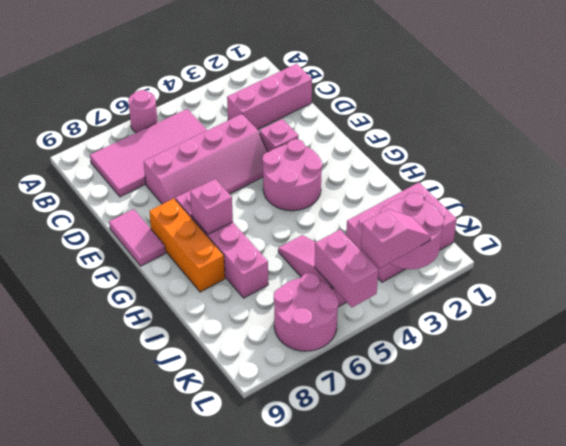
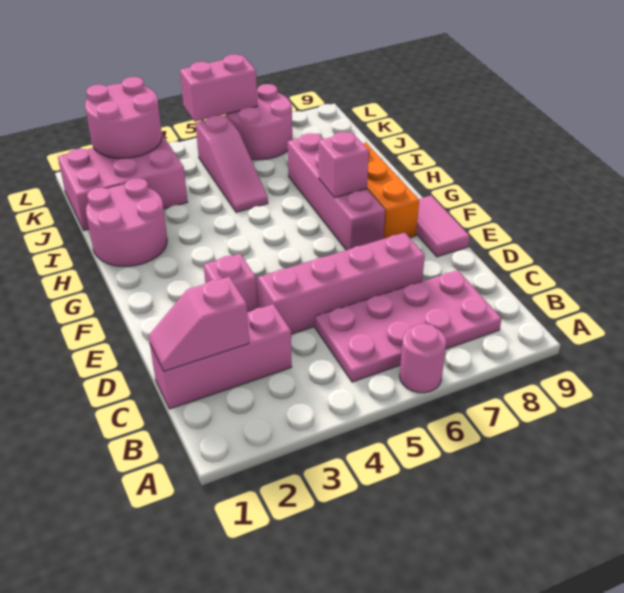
pink tile B5:C8 level 1 -> pink plate B5:C8 level 1
pink round brick F3:G4 level 1 -> pink round brick H1:I2 level 1
pink brick K5:L5 level 2 -> pink brick L5:L6 level 2
pink slope L3:L4 level 3 top 4 -> pink slope C1:C2 level 2 top 2

